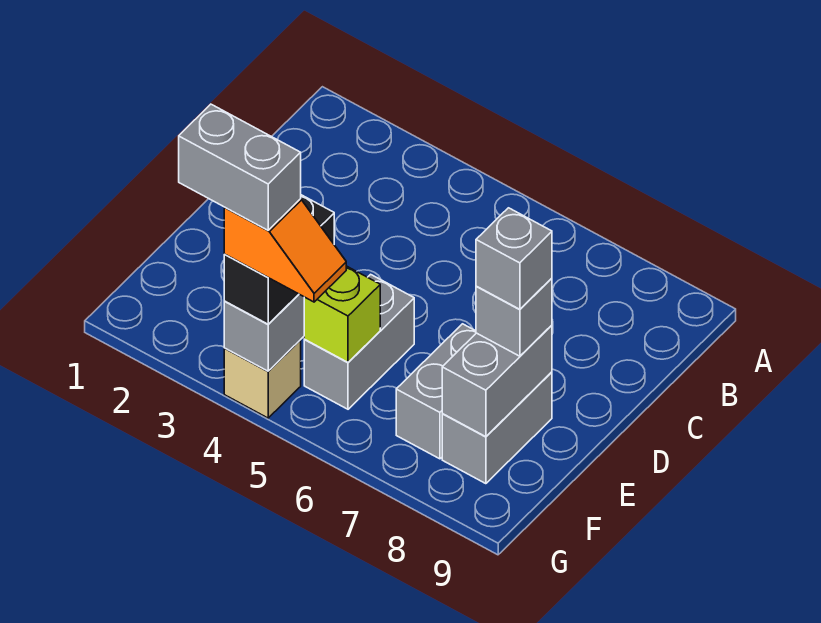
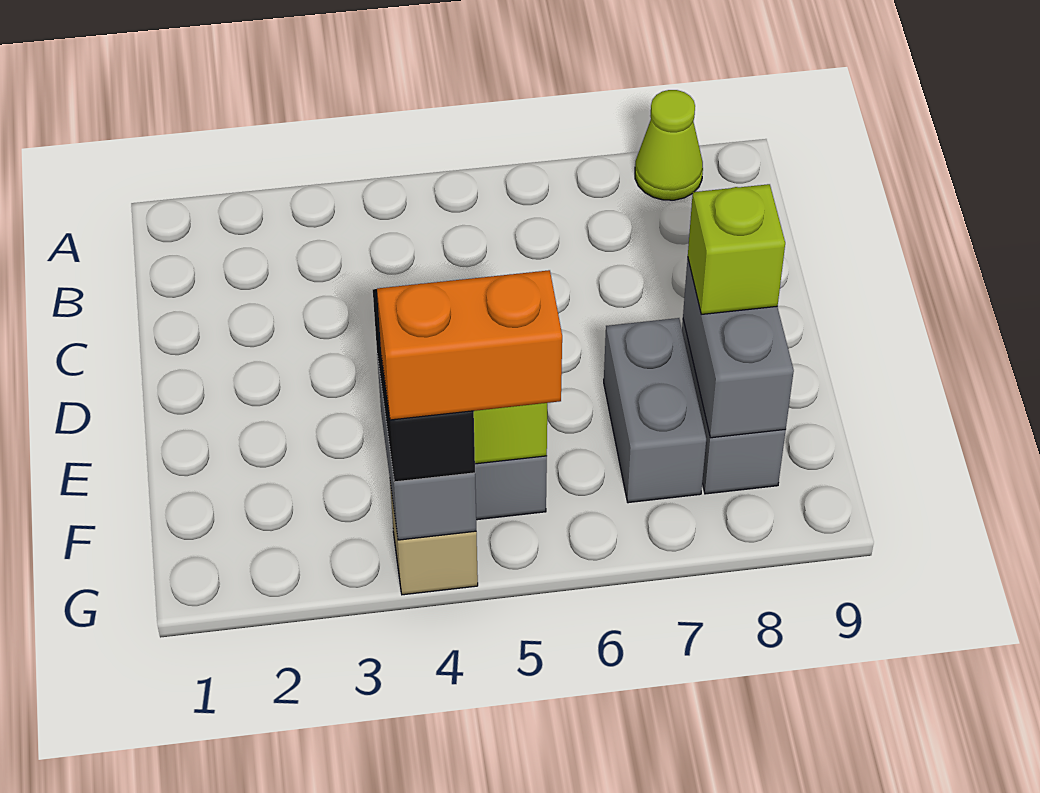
none -> lime cone A8 level 1
grey brick E8 level 3 -> lime brick E8 level 3
grey brick E8 level 4 -> none
grey brick G3:G4 level 5 -> none
orange slope G4:G5 level 4 top 4 -> orange brick G4:G5 level 4

